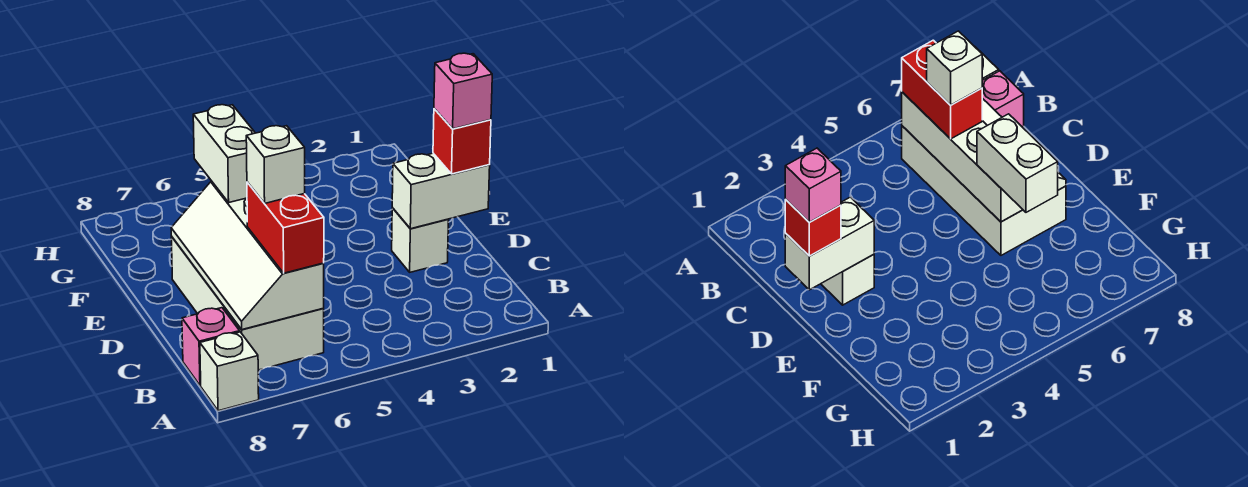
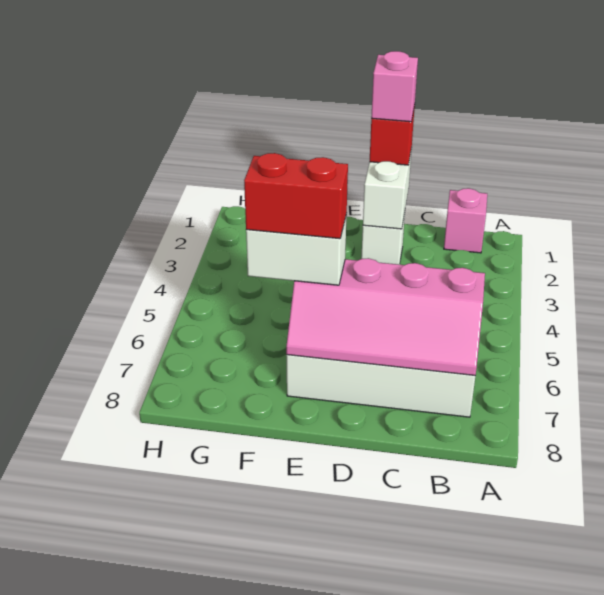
white brick A8 level 1 -> none
white slope B6:E7 level 2 top 6 -> pink slope B6:E7 level 2 top 6
red brick B6:C6 level 3 -> red brick E6:F6 level 4
pink brick B8 level 1 -> pink brick B1 level 1
white brick C6 level 4 -> none

